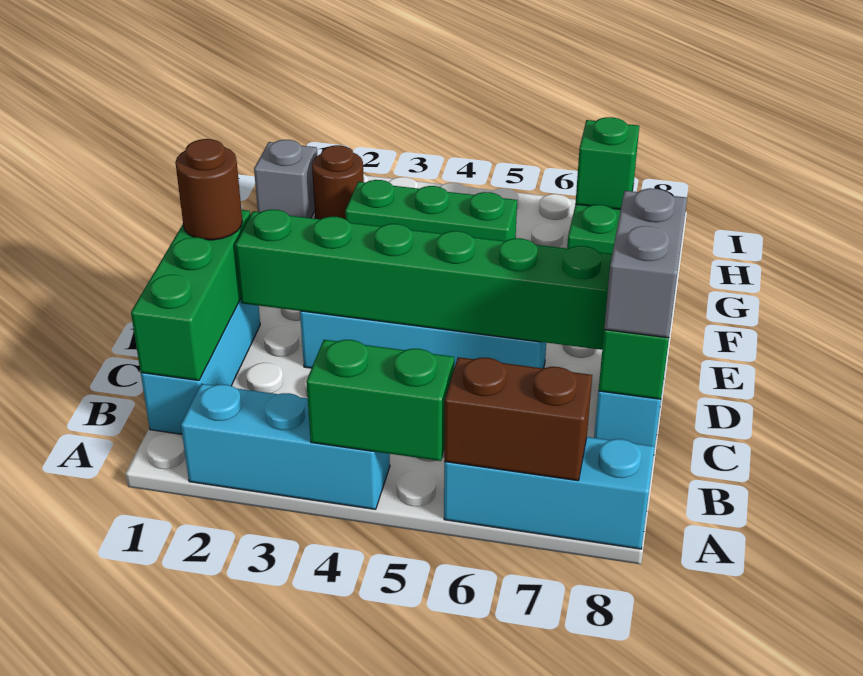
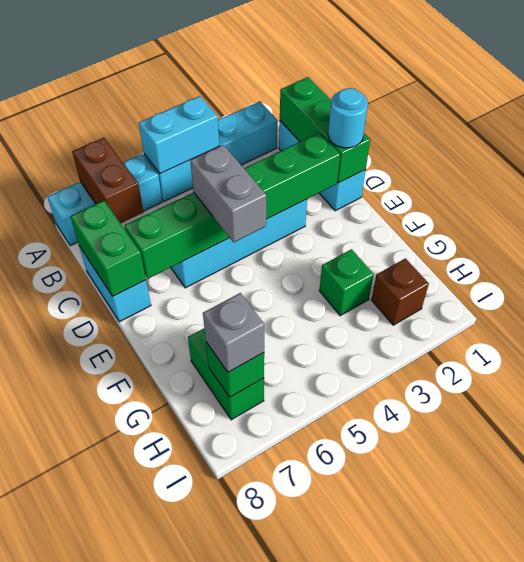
cyan brick A2:A4 level 1 -> cyan brick A2:A5 level 1
green brick A4:A5 level 2 -> cyan brick A4:A5 level 2
brown brick A6:A7 level 2 -> brown brick A7:B7 level 2
grey brick C8:D8 level 3 -> grey brick D5:E5 level 3
brown round brick D1 level 3 -> cyan round brick D1 level 3
green brick G3:G5 level 1 -> green brick G3 level 1
grey brick H1 level 1 -> grey brick H7 level 3
brown round brick H2 level 1 -> brown brick H2 level 1

